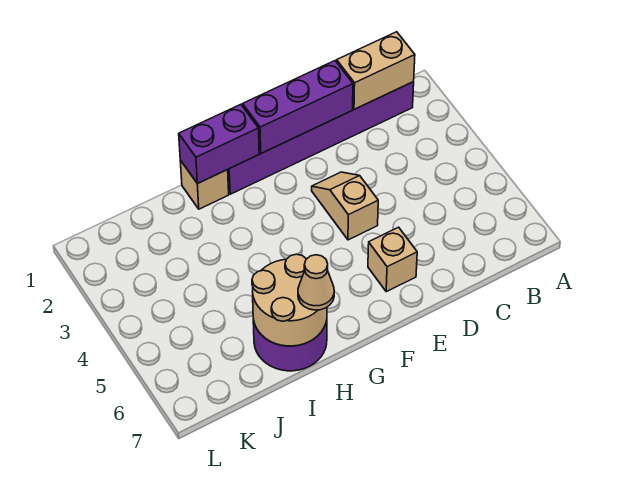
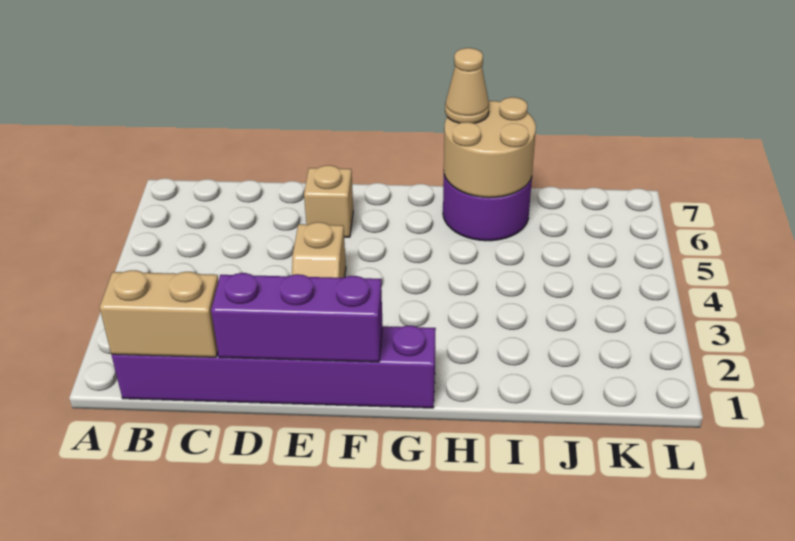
purple brick G1:H1 level 2 -> none
tan brick H1 level 1 -> none

